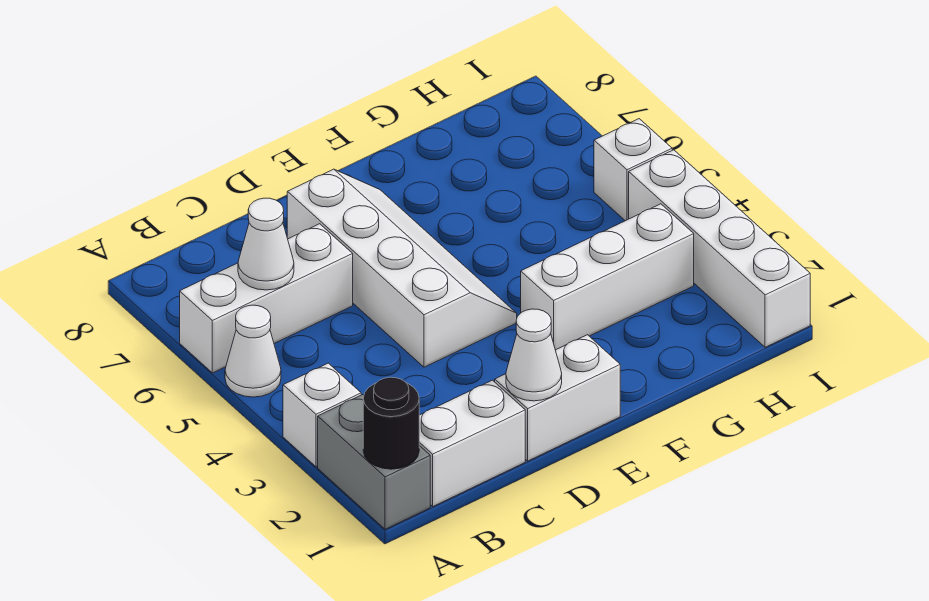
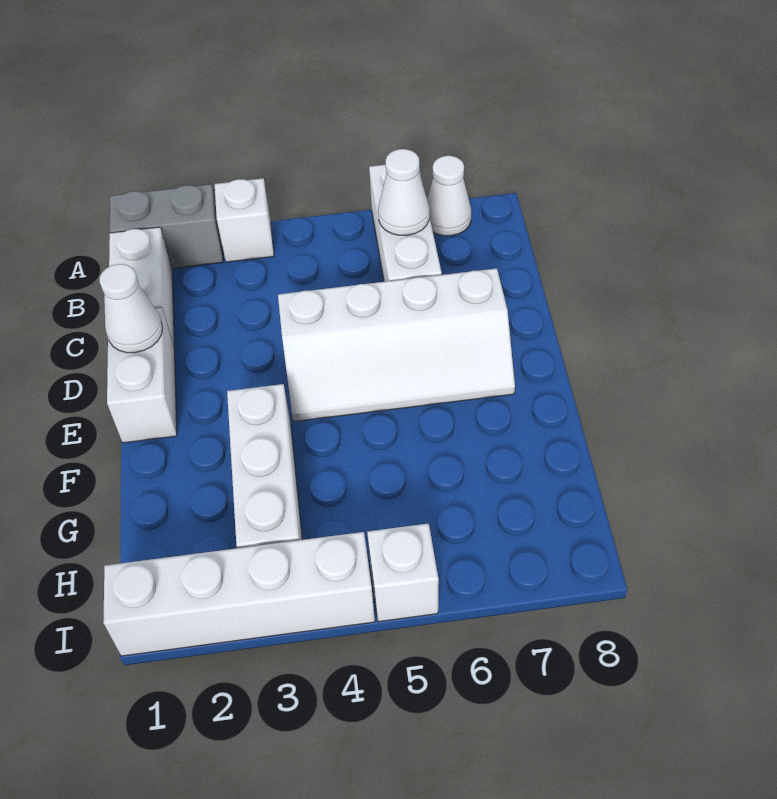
black round brick A1 level 2 -> none
white cone A5 level 1 -> white cone A7 level 1

